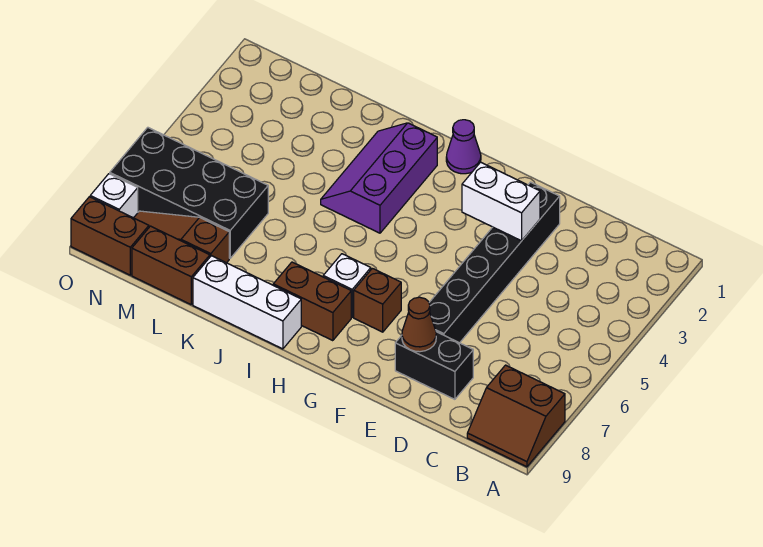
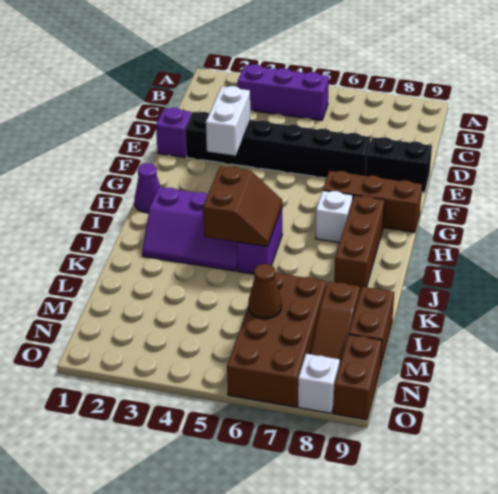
brown slope A8:B9 level 1 top 8 -> brown slope I4:J5 level 2 top 4
none -> purple brick B3:B5 level 1
black brick D8:E8 level 1 -> black brick E8:E9 level 1
none -> purple brick E1 level 1
brown cone E8 level 2 -> brown cone M6 level 2
brown brick G7 level 1 -> brown brick G7:G9 level 1
brown brick H8:I8 level 1 -> brown brick H8:J8 level 1
none -> purple brick I5:J5 level 1
white brick I9:K9 level 1 -> none
black brick L6:O7 level 1 -> brown brick L6:O7 level 1

